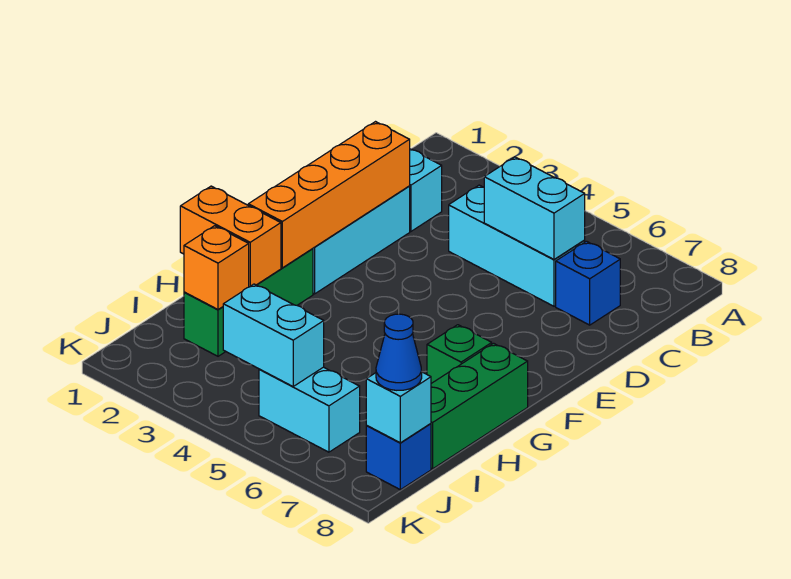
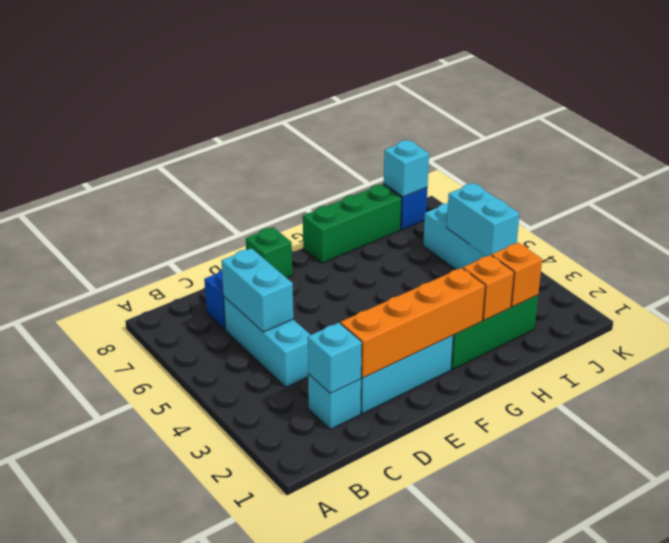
none -> cyan brick C2 level 2
green brick G7 level 1 -> green brick E8 level 1
orange brick H1:H2 level 2 -> orange brick H2 level 2
blue cone J8 level 3 -> none

